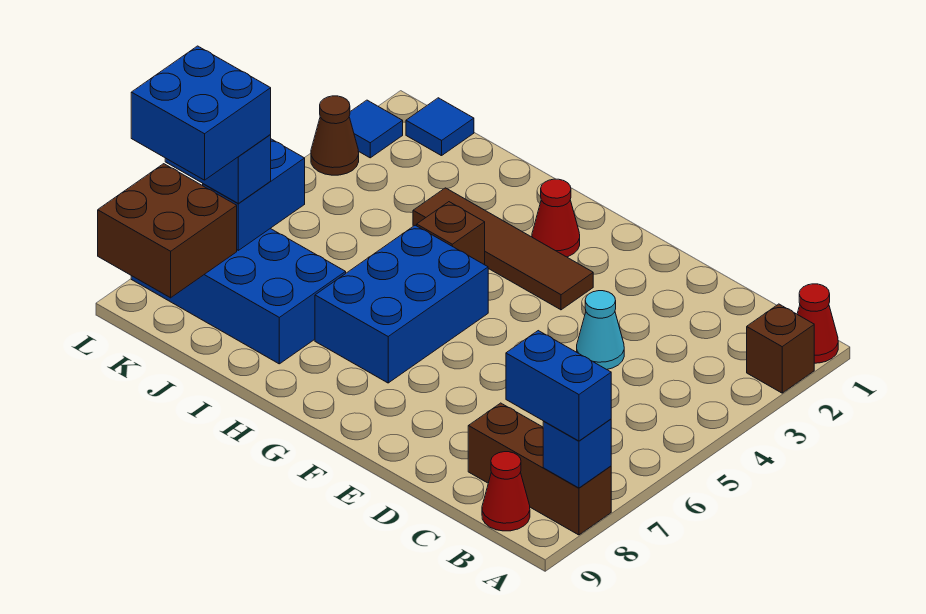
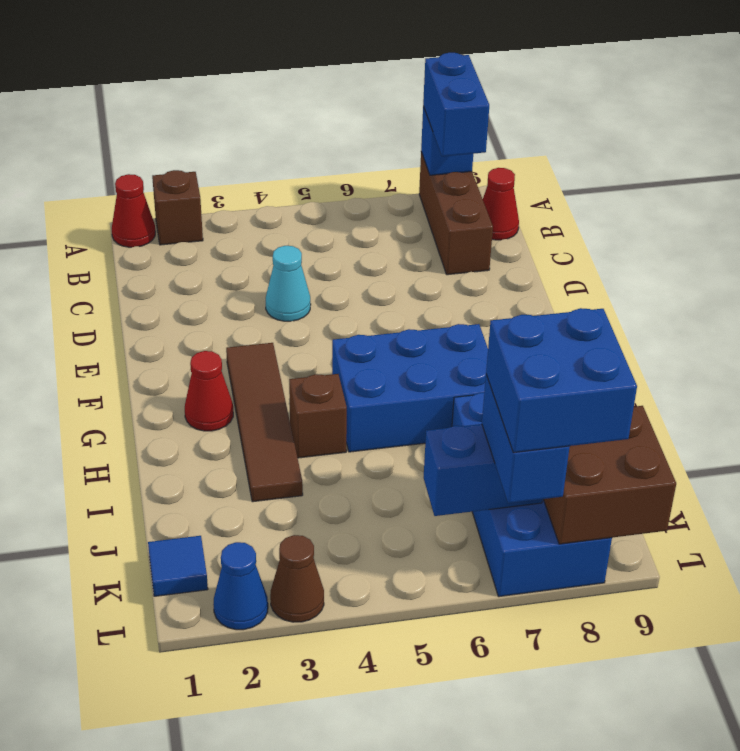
blue tile L2 level 1 -> blue cone L2 level 1

